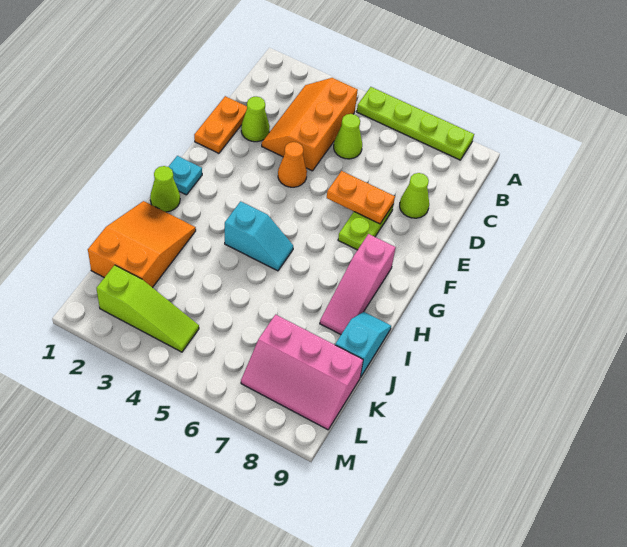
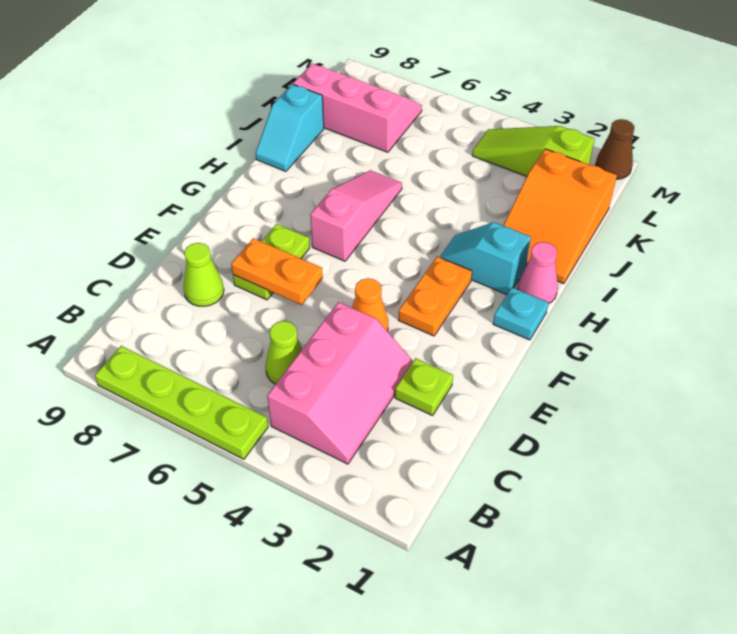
orange slope B3:D4 level 1 top 4 -> pink slope B3:D4 level 1 top 4
orange plate D1:E1 level 1 -> orange plate F3:G3 level 1
lime cone D2 level 1 -> lime plate D2 level 1
pink slope G8:I8 level 1 top G -> pink slope G6:I6 level 1 top G
lime cone H1 level 1 -> pink cone H1 level 1
cyan slope H4:H5 level 1 top 4 -> cyan slope H2:H3 level 1 top 2
none -> brown cone M1 level 1

